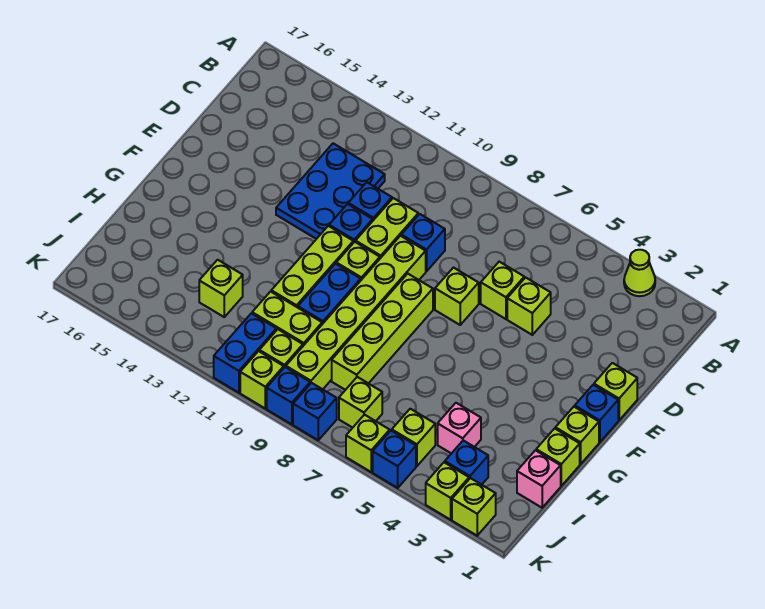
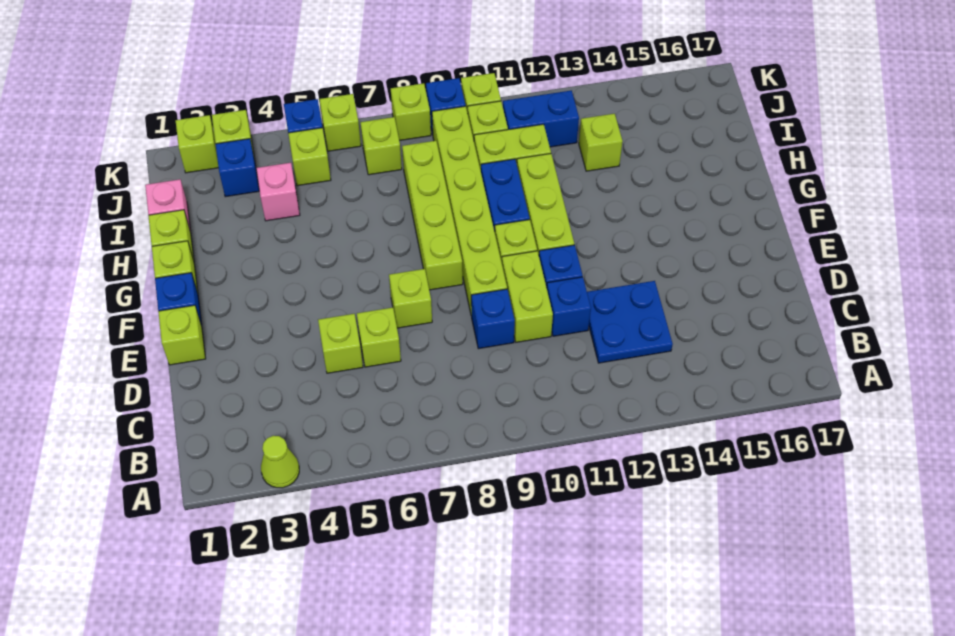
blue plate C12:E13 level 1 -> blue plate C12:D13 level 1
blue brick J11:K11 level 1 -> blue brick J11:J12 level 1
blue brick K8 level 1 -> lime brick K8 level 1

